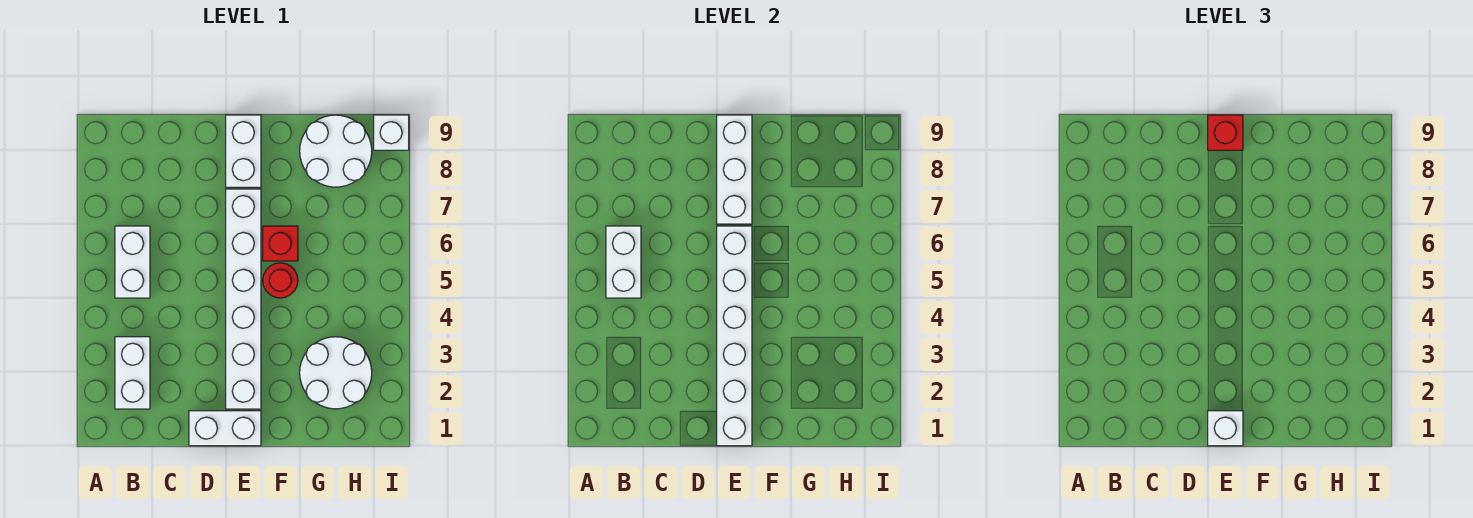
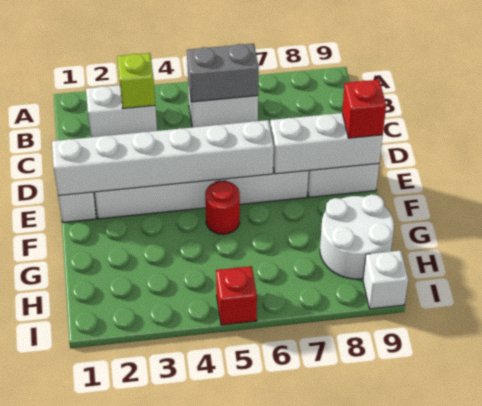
none -> lime brick B3 level 2
white brick B5:B6 level 2 -> grey brick B5:B6 level 2
white brick E1 level 3 -> none
red brick F6 level 1 -> red brick I5 level 1
white round brick G2:H3 level 1 -> none

